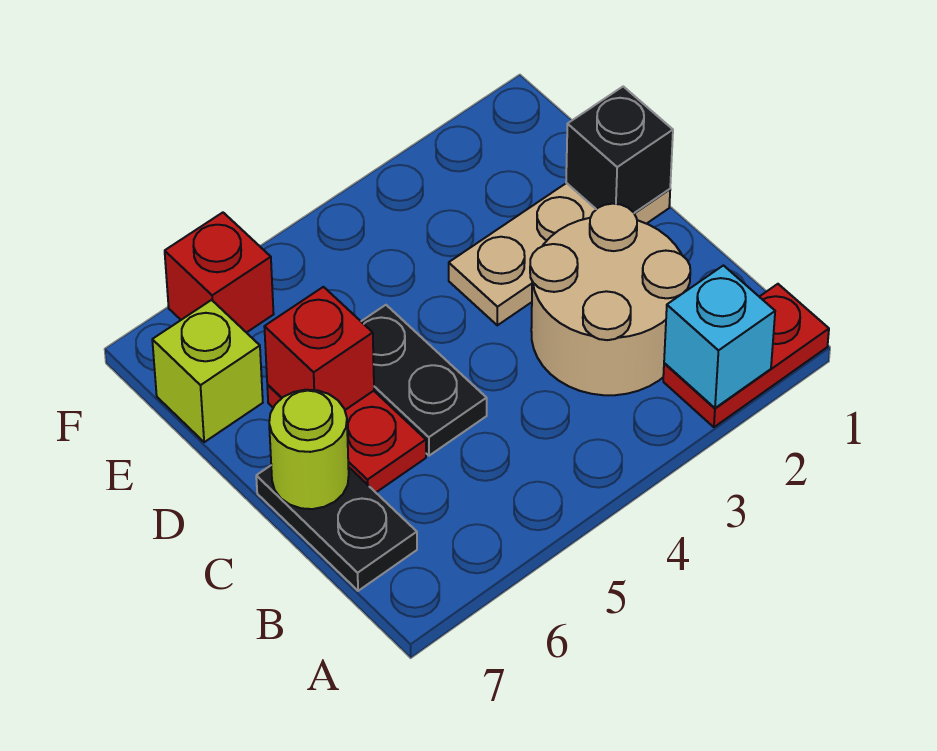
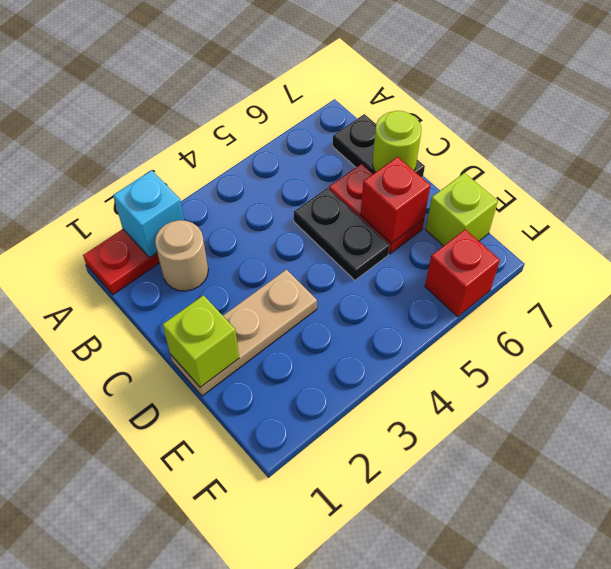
tan round brick B2:C3 level 1 -> tan round brick B2 level 1
black brick D1 level 2 -> lime brick D1 level 2

